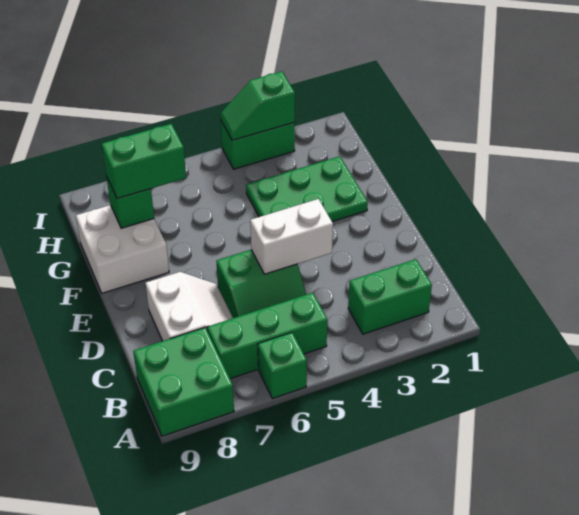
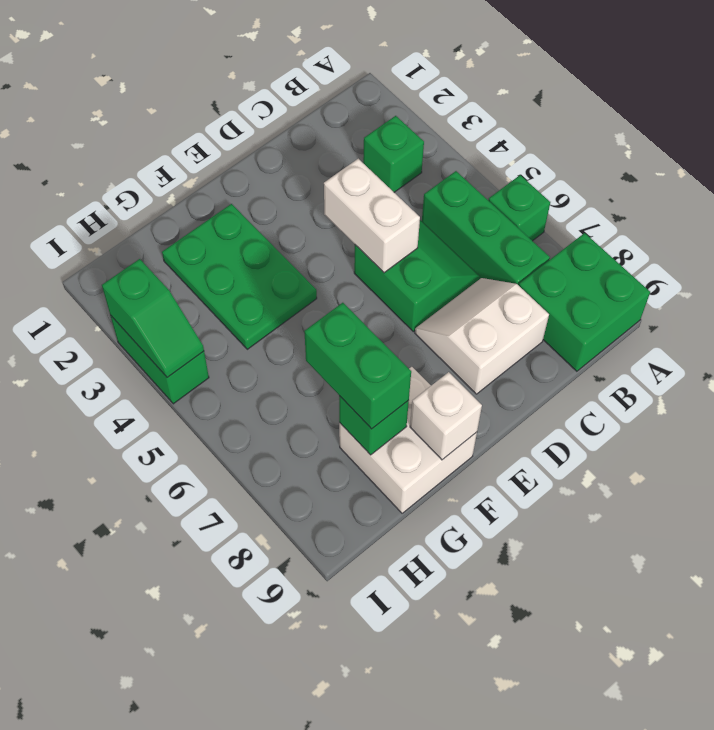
green brick B2:B3 level 1 -> green brick B3 level 1
none -> white brick F9 level 2

